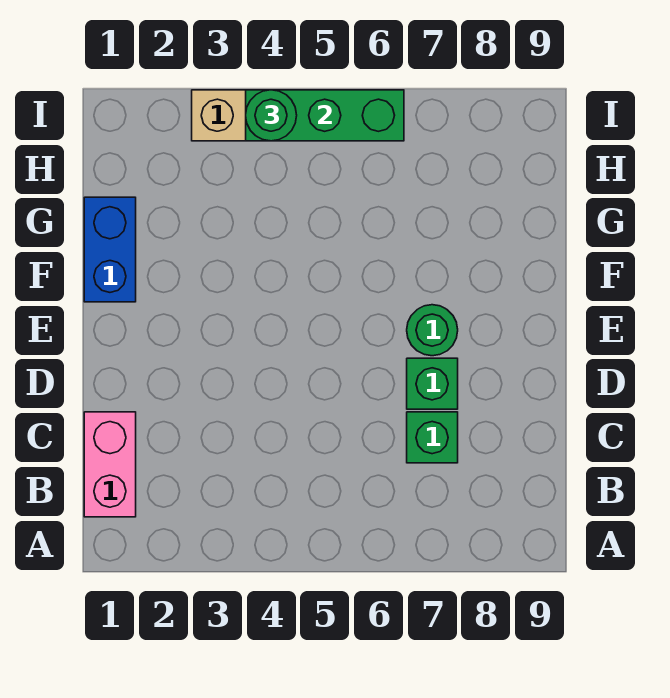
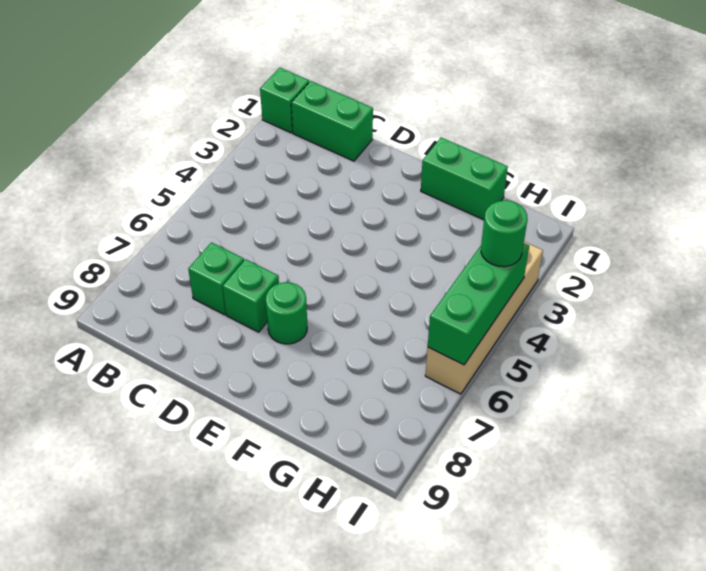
none -> green brick A1 level 1
pink brick B1:C1 level 1 -> green brick B1:C1 level 1
blue brick F1:G1 level 1 -> green brick F1:G1 level 1

